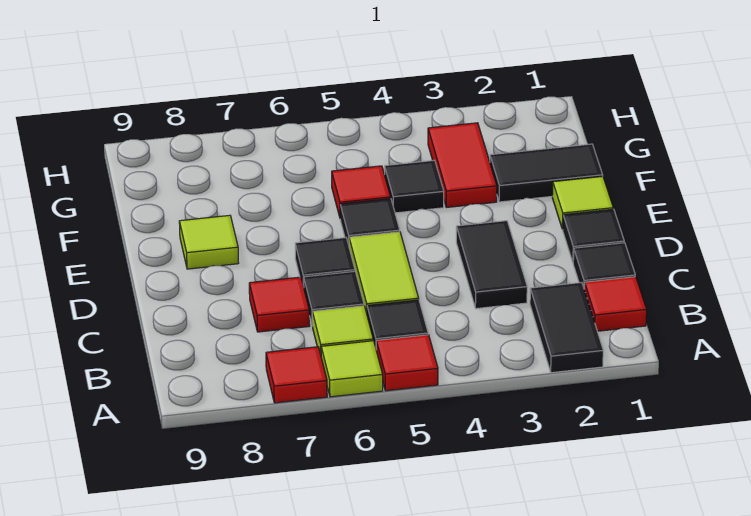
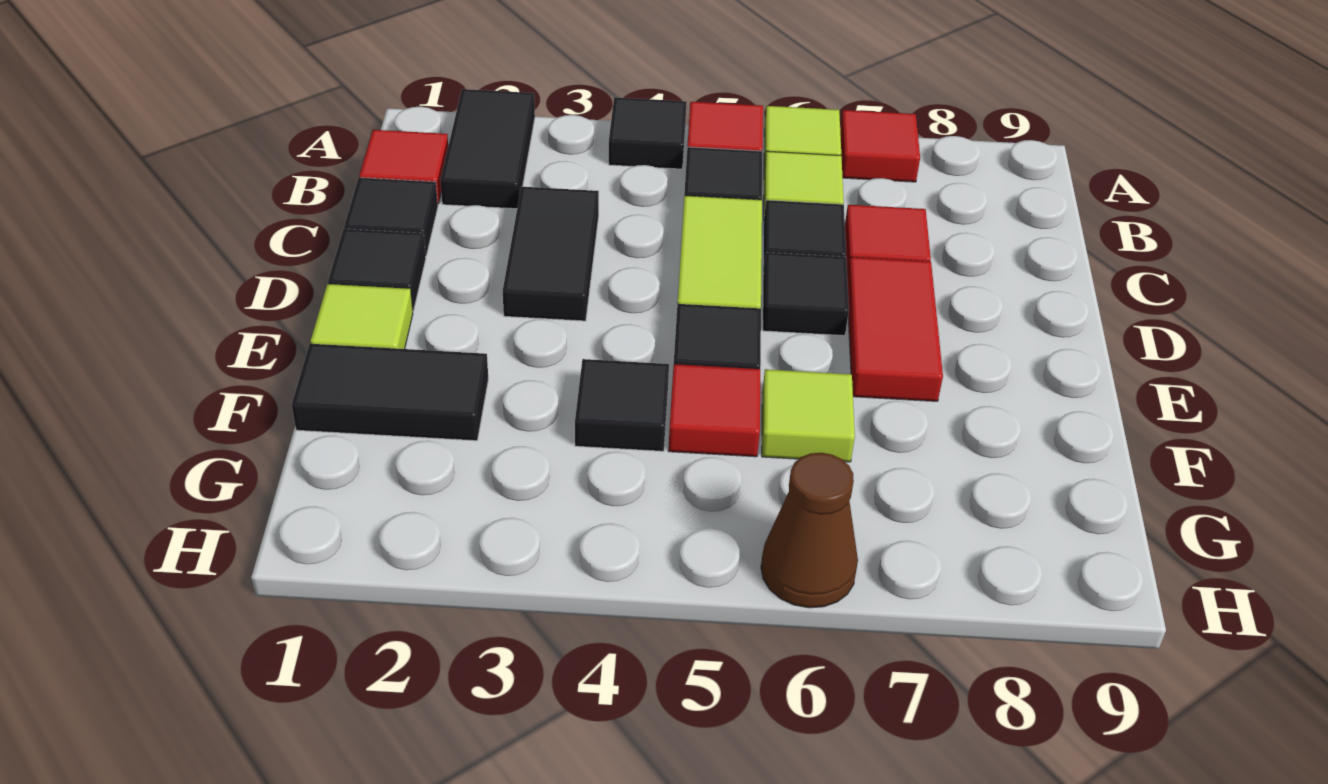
none -> black tile A4 level 1
lime tile E8 level 1 -> lime tile F6 level 1
red tile F3:G3 level 1 -> red tile D7:E7 level 1
none -> brown cone H6 level 1

